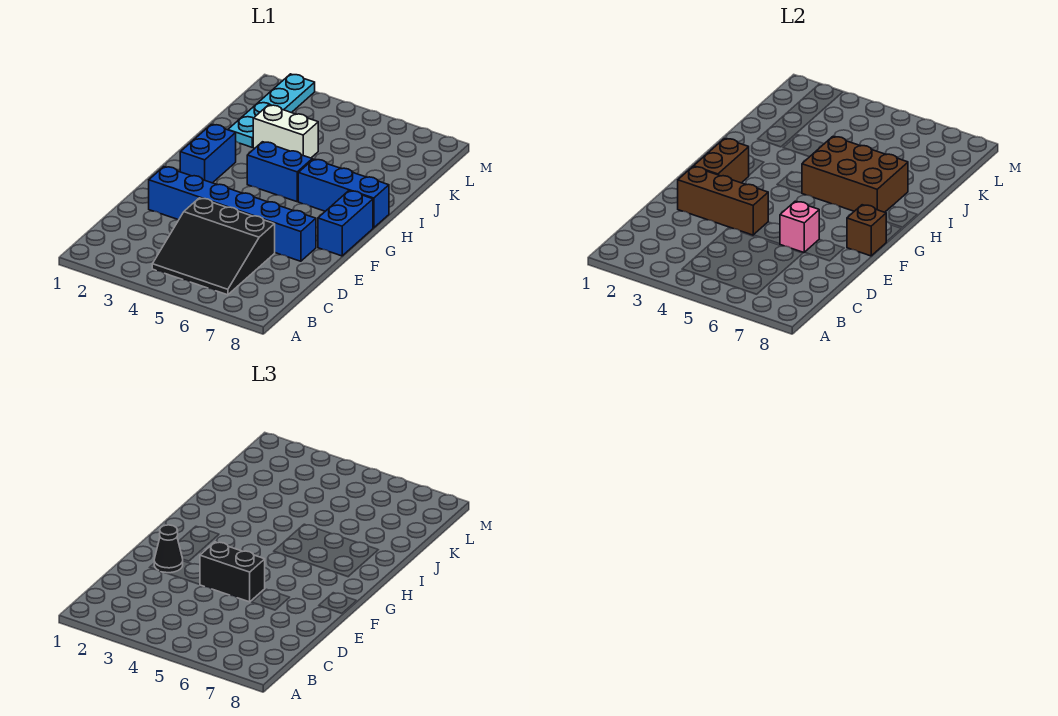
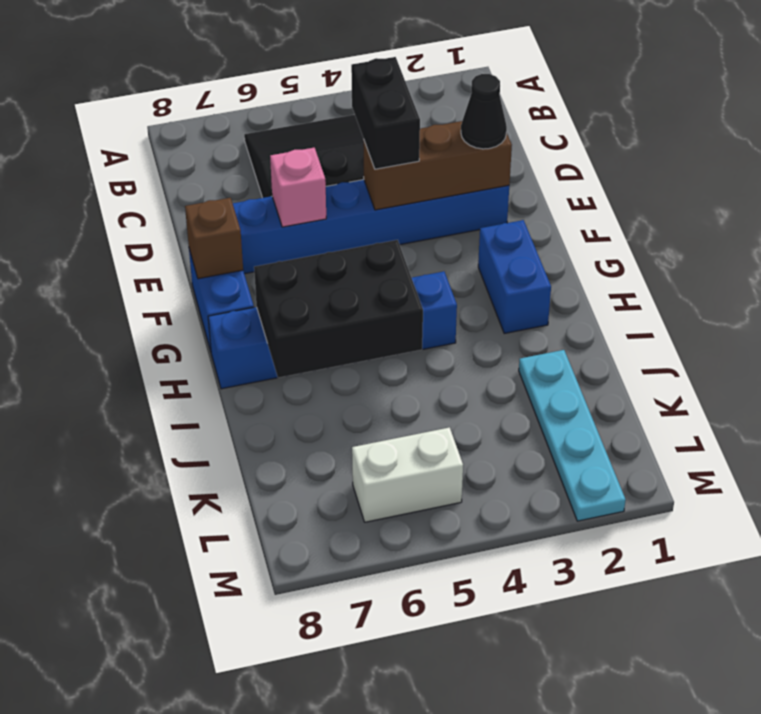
black brick E4:E5 level 3 -> black brick D4:E4 level 3
brown brick F2:G2 level 2 -> none
brown brick H5:I7 level 2 -> black brick H5:I7 level 2
white brick J3:J4 level 1 -> white brick L5:L6 level 1

